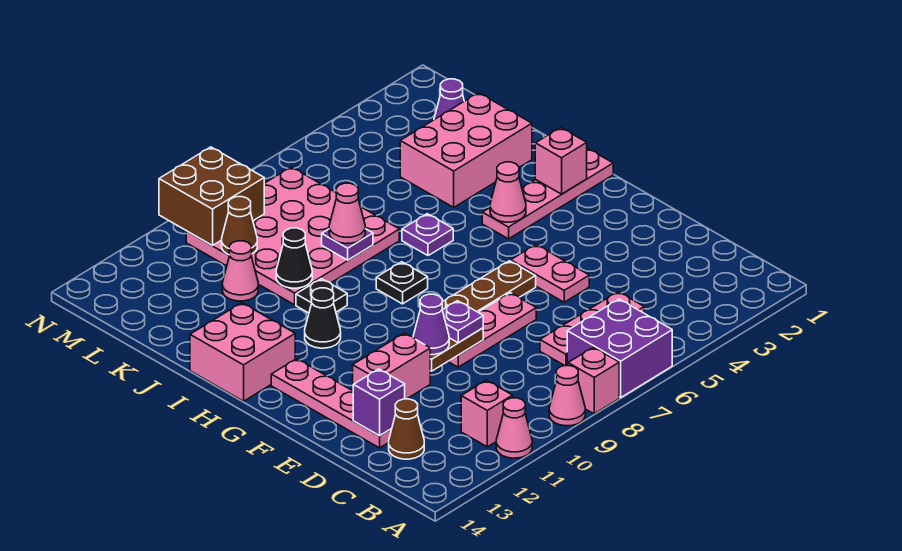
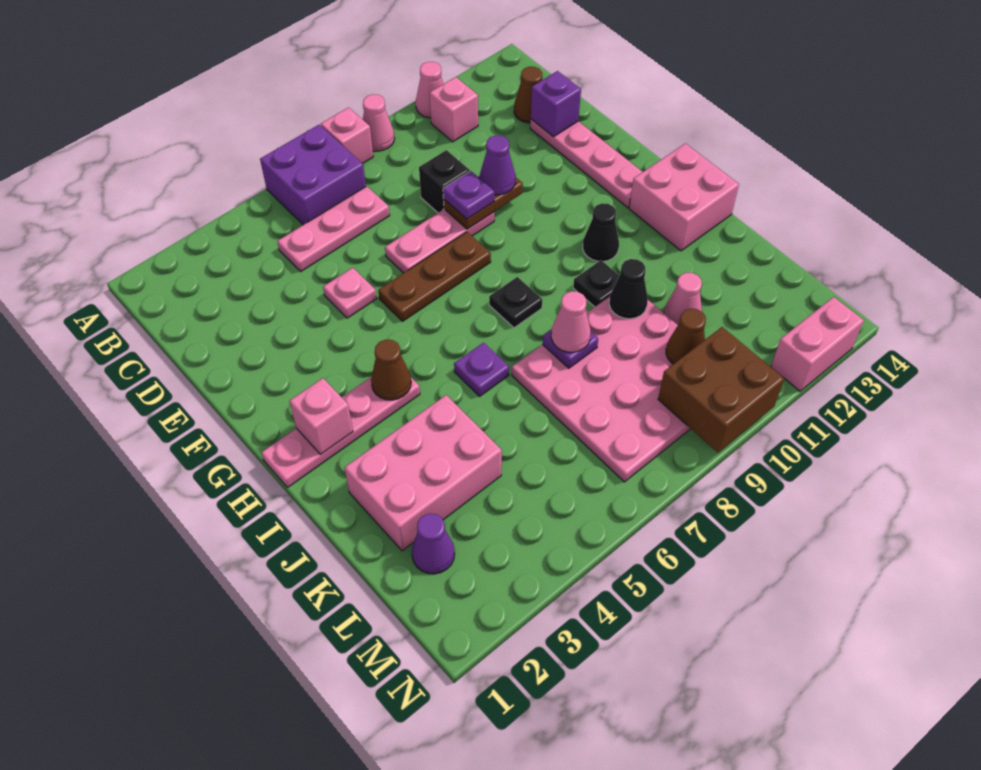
none -> black brick D9 level 1
pink plate E5:F5 level 1 -> pink plate E5 level 1
pink brick E11:E12 level 1 -> pink brick N12:N13 level 1
pink cone H4 level 2 -> brown cone H4 level 2

